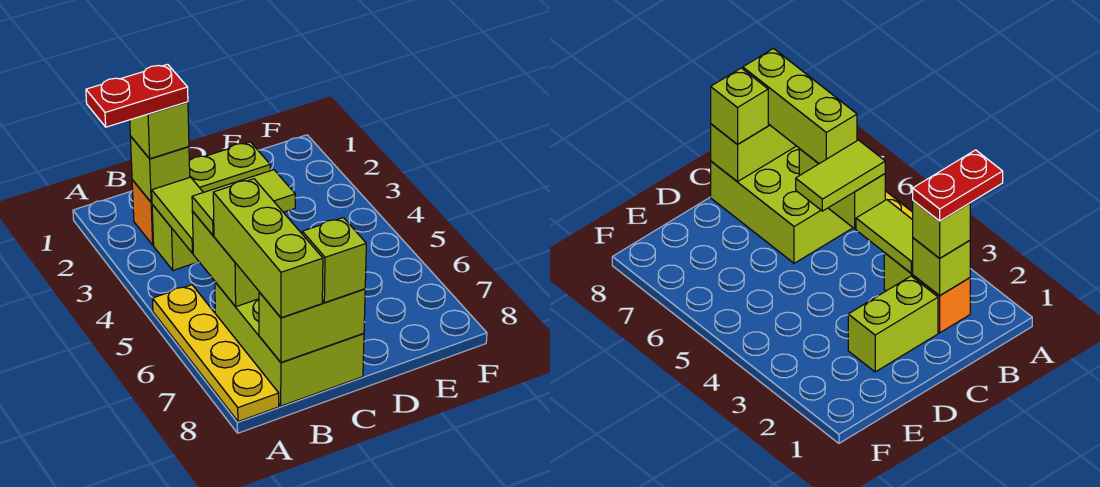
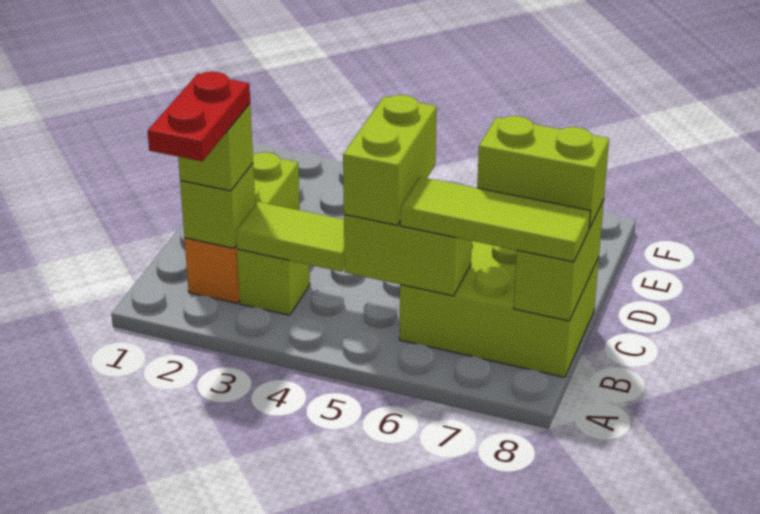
yellow plate A5:A8 level 1 -> none
lime tile B5:C5 level 3 -> lime brick B5:C5 level 3
lime brick B6:B8 level 3 -> lime tile B6:B8 level 3
lime brick C8 level 3 -> lime brick C7:C8 level 3

